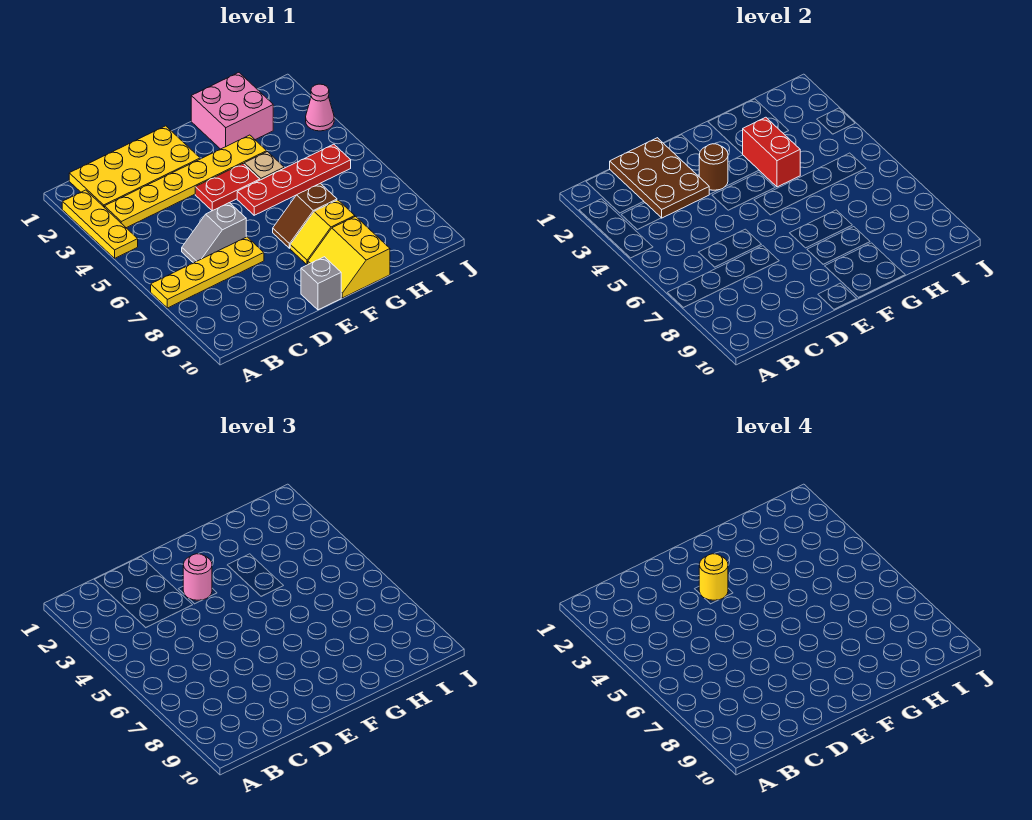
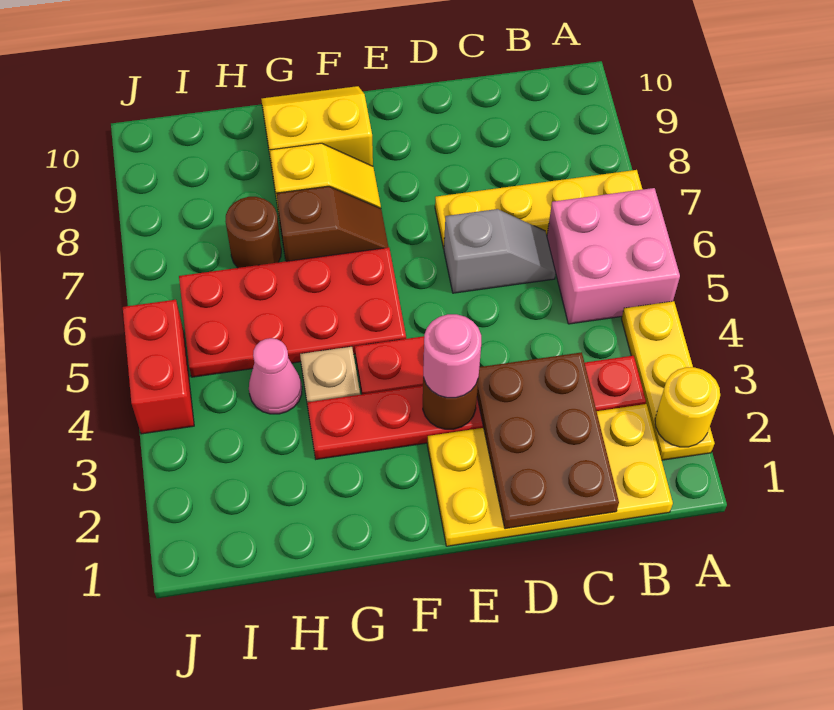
yellow plate B3:G3 level 1 -> red plate B3:G3 level 1
yellow round brick E3 level 4 -> yellow round brick A2 level 2
grey brick E10 level 1 -> none
red plate F5:I5 level 1 -> red plate F5:I6 level 1
yellow slope F9:G10 level 1 top G -> yellow slope F9:G10 level 1 top 9
pink brick G1:H2 level 1 -> pink brick A5:B6 level 1
red brick G3:G4 level 2 -> red brick J4:J5 level 1
none -> brown round brick H7 level 1
pink cone J3 level 1 -> pink cone H4 level 1

